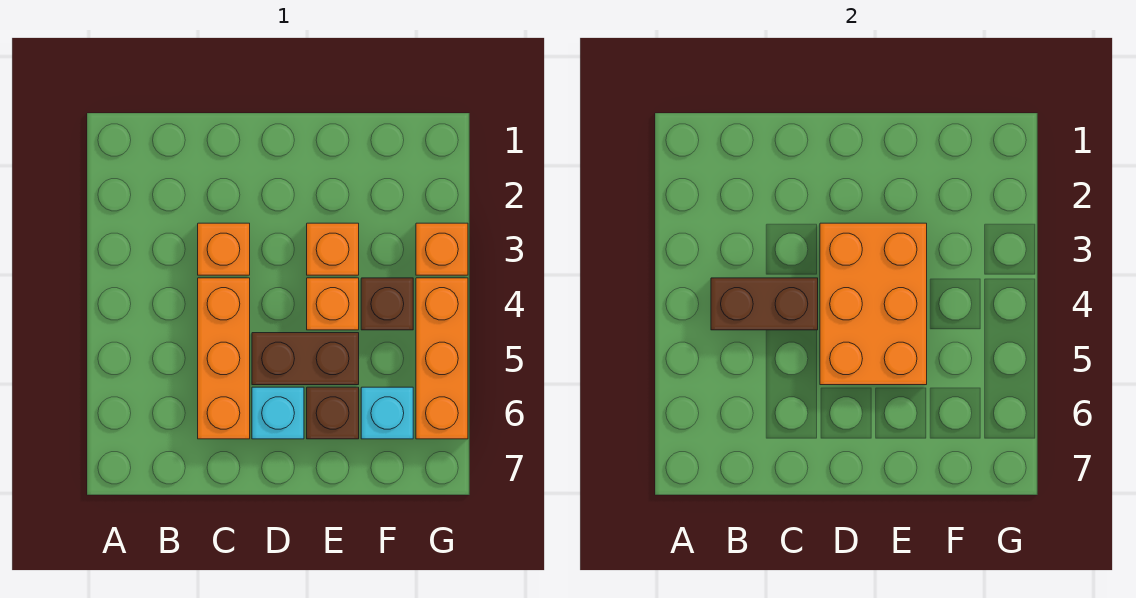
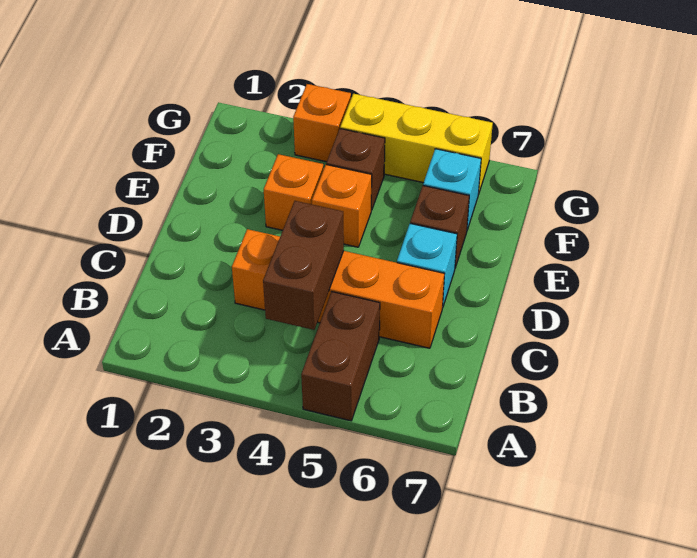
orange brick D3:E5 level 2 -> none
brown brick D5:E5 level 1 -> brown brick A5:B5 level 1
orange brick G4:G6 level 1 -> yellow brick G4:G6 level 1

